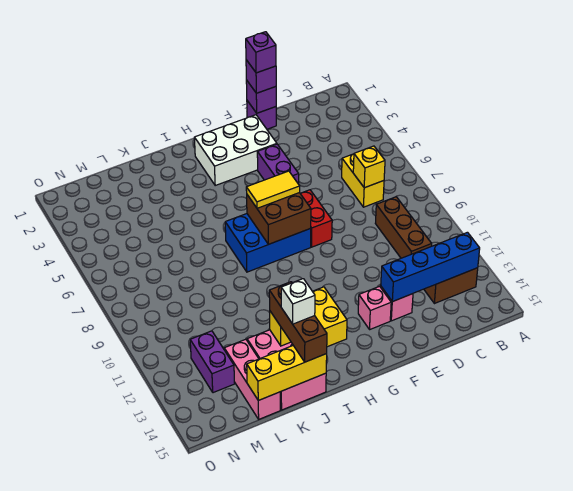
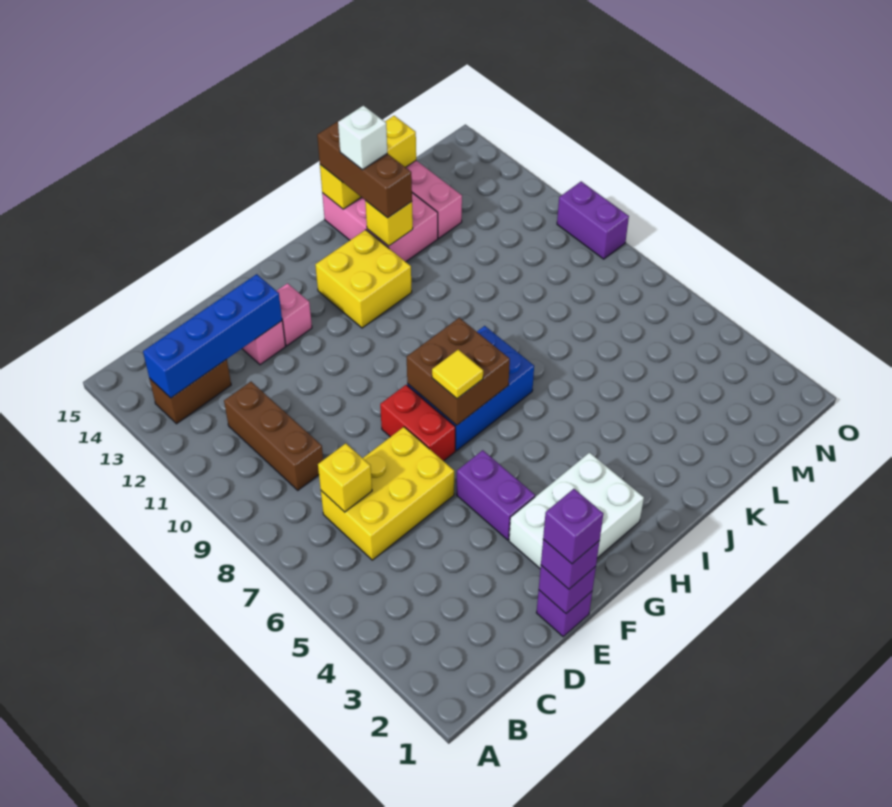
yellow brick C6:C7 level 1 -> yellow brick C6:E7 level 1
yellow tile G7:H7 level 3 -> yellow tile G7 level 3
purple brick M12:M13 level 1 -> purple brick O9:O10 level 1

